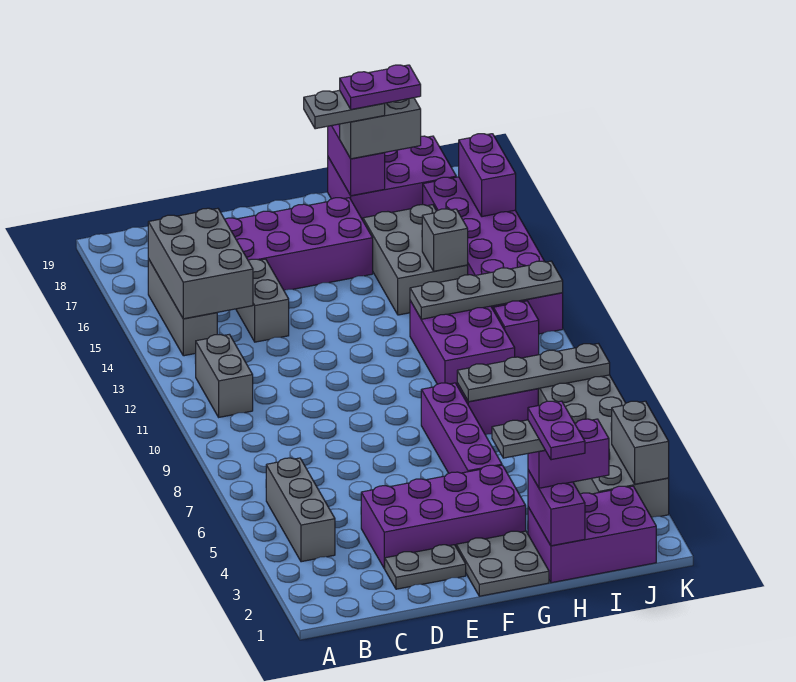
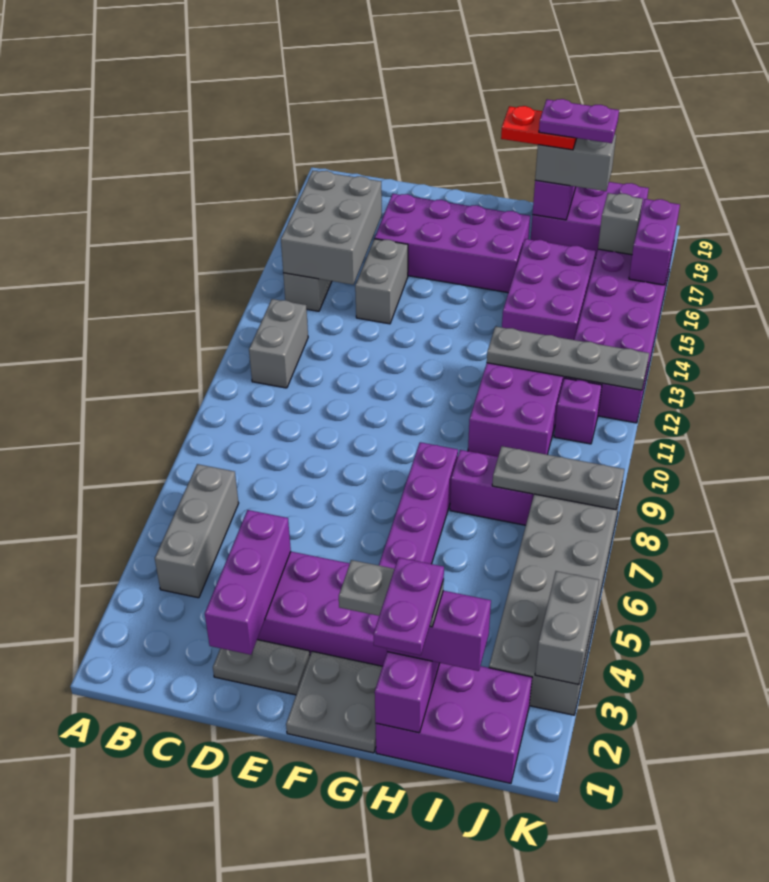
none -> purple brick D2:D4 level 2
grey plate G18:H18 level 4 -> red plate G18:H18 level 4
grey plate H8:K8 level 2 -> grey plate I8:K8 level 2
grey brick H14:I16 level 1 -> purple brick H14:I16 level 1
grey brick I14 level 2 -> grey brick J17 level 2

